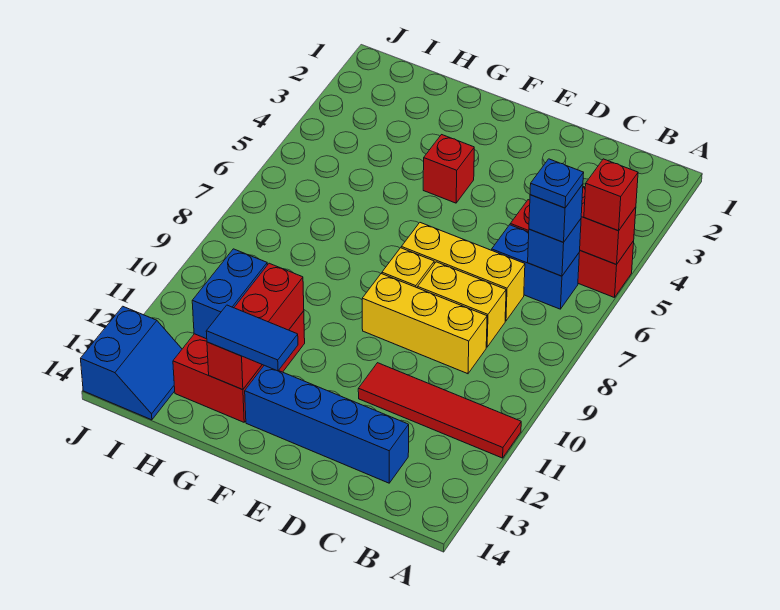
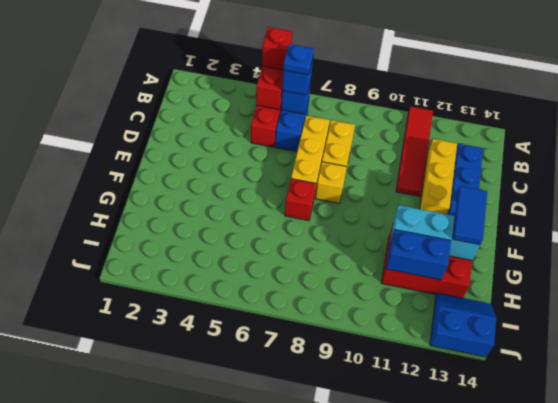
yellow brick C9:E9 level 1 -> yellow brick C12:E12 level 1
red brick F4 level 1 -> red brick F7 level 1
red brick G11:G13 level 2 -> cyan brick G11:G13 level 2

